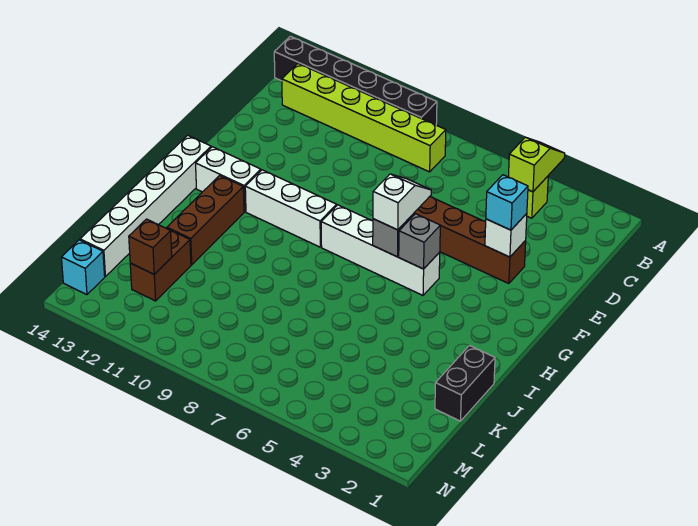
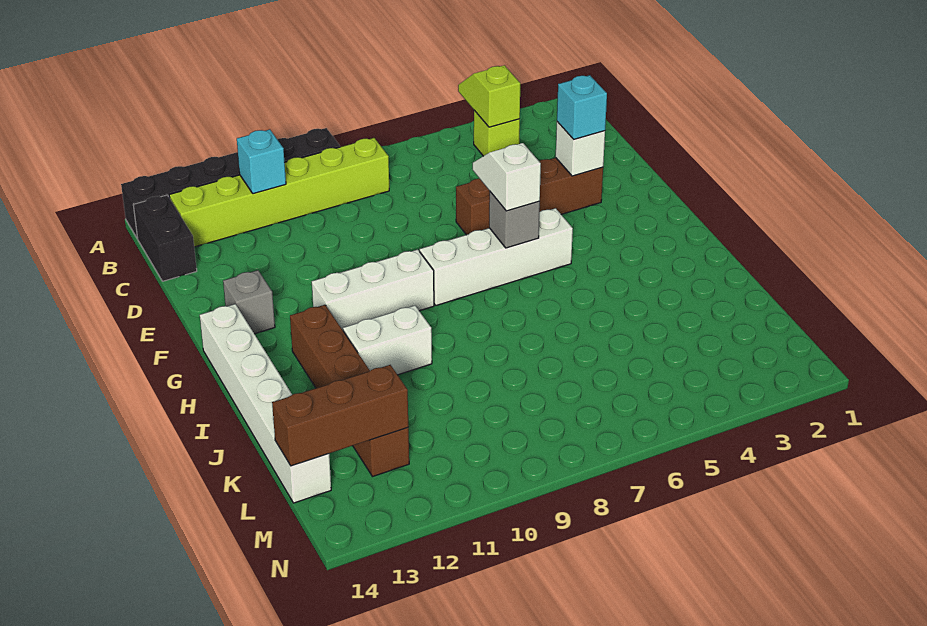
grey brick G5 level 2 -> grey brick F13 level 1
white brick G12:G13 level 1 -> white brick I10:I11 level 1
black brick J1:K1 level 1 -> black brick B14:C14 level 1
brown brick L12 level 2 -> brown brick L12:L14 level 2
cyan brick M14 level 1 -> cyan brick B11 level 2

